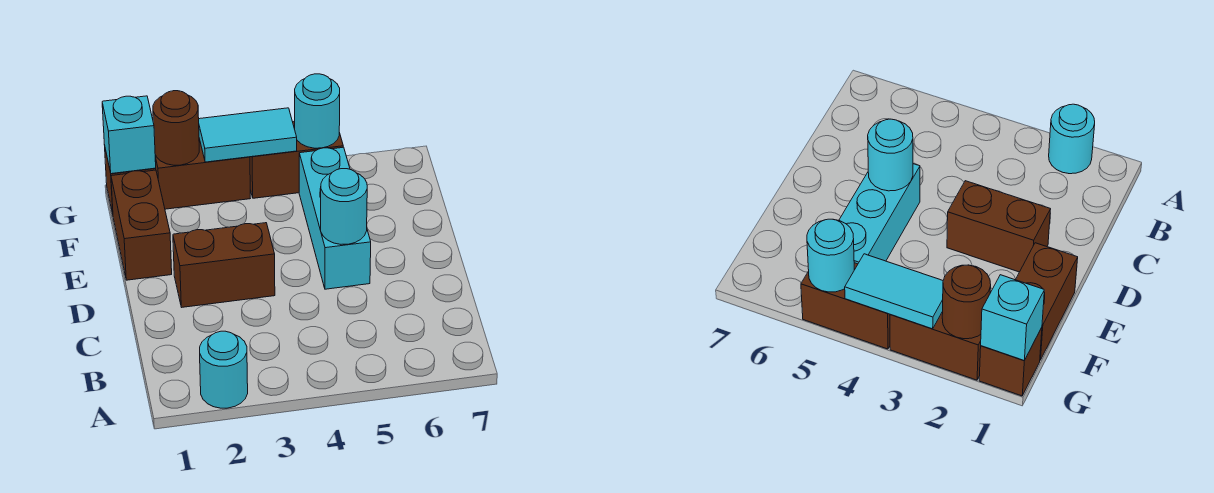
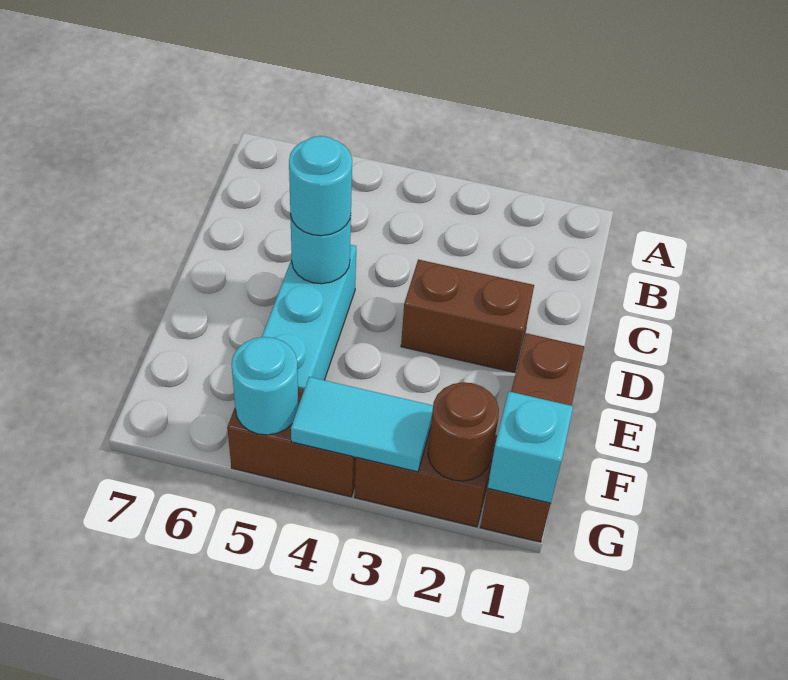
cyan round brick A2 level 1 -> cyan round brick D5 level 3

